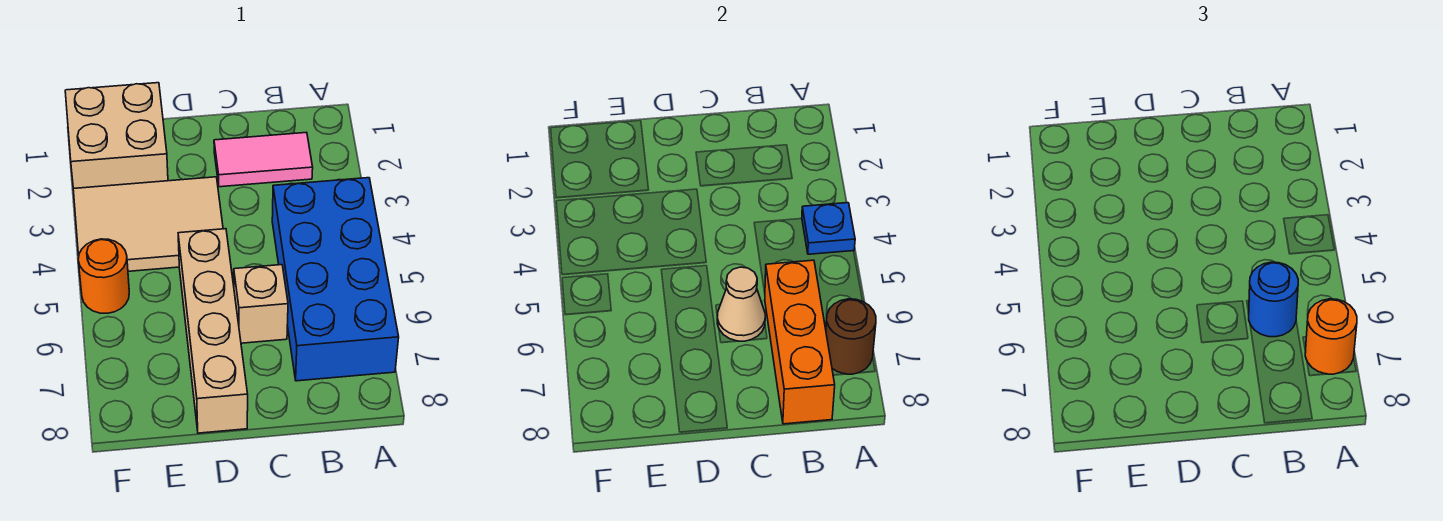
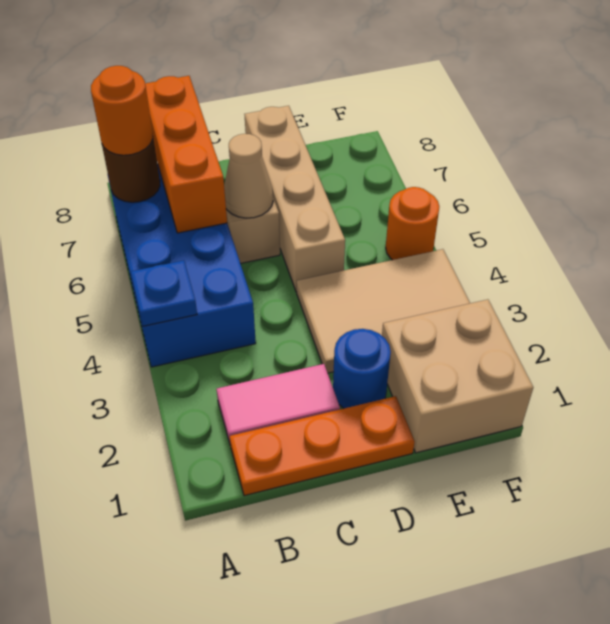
none -> orange plate B1:D1 level 1
blue round brick B6 level 3 -> blue round brick D2 level 1

